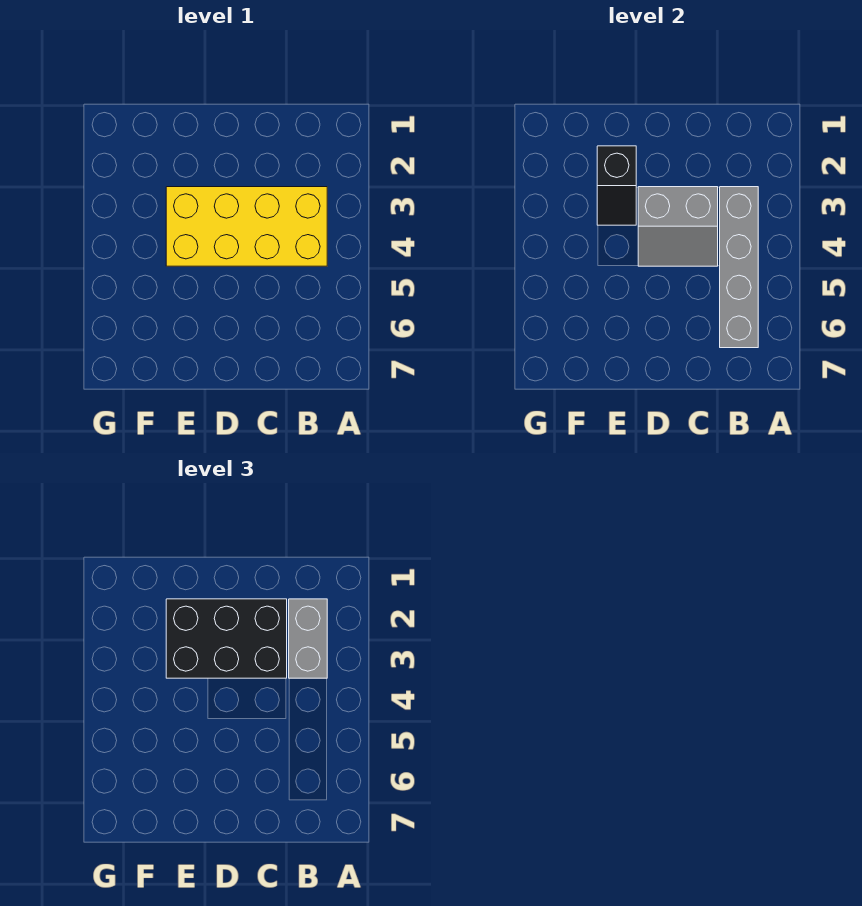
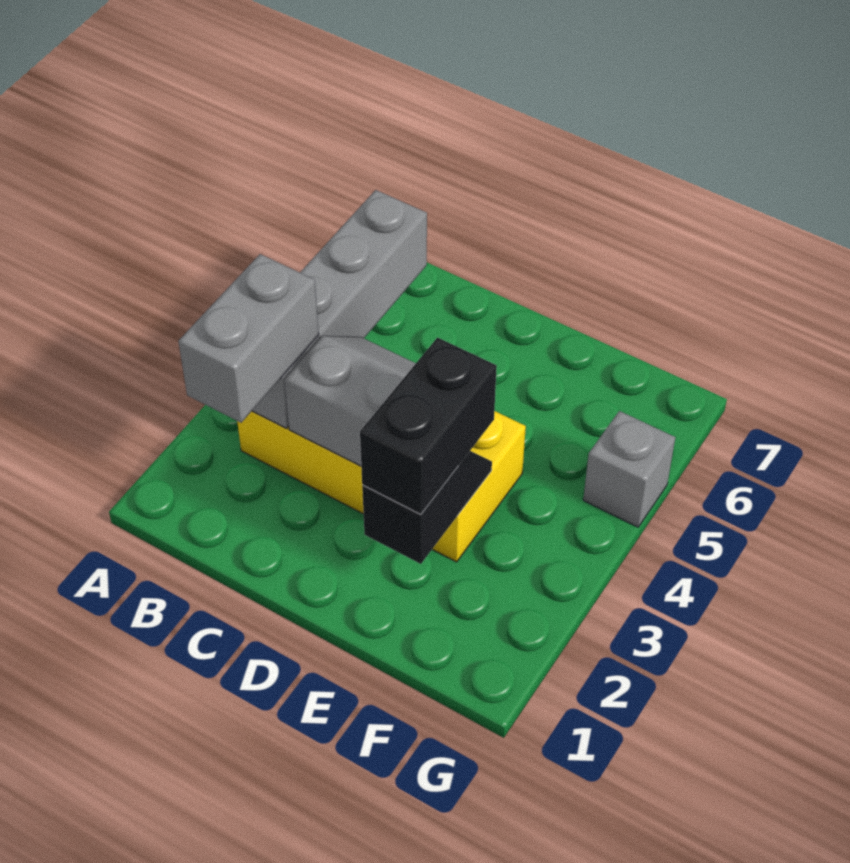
black brick C2:E3 level 3 -> black brick E2:E3 level 3
none -> grey brick G5 level 1

